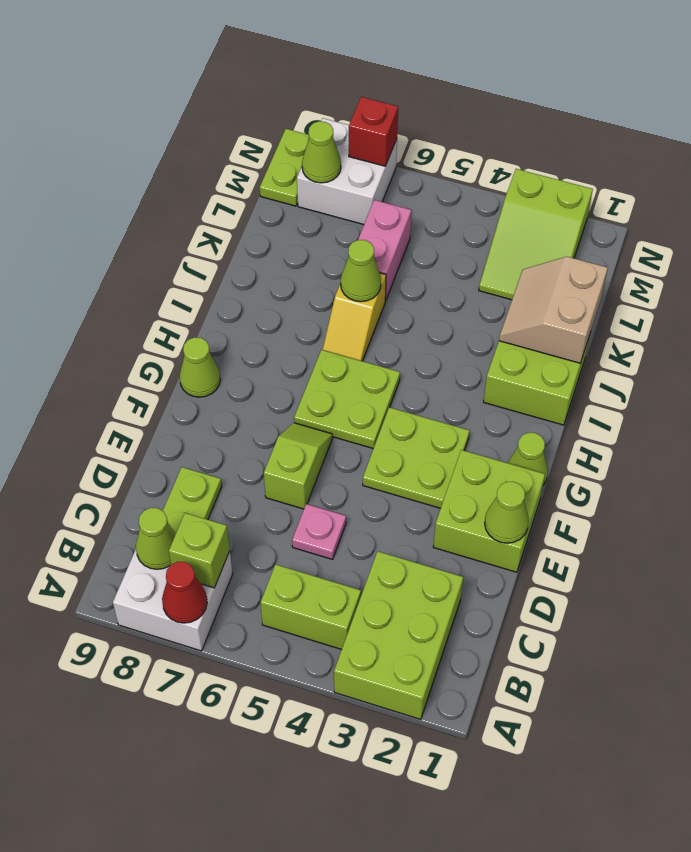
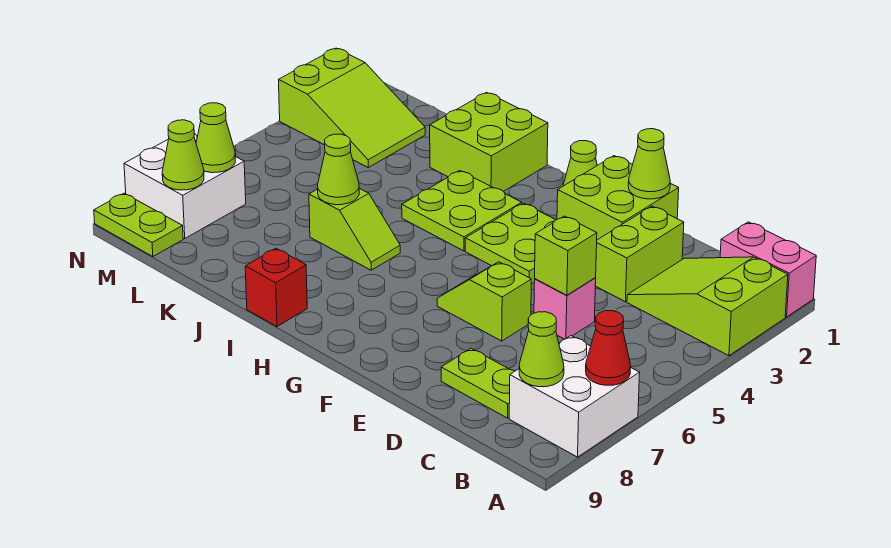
lime brick A2:C3 level 1 -> lime slope A2:C3 level 1 top A
lime brick B4:B5 level 1 -> lime brick D2:D3 level 1
lime brick B7 level 2 -> lime brick D5 level 2
pink plate D5 level 1 -> pink brick D5 level 1
lime plate G5:H6 level 1 -> lime plate H3:I4 level 1
lime cone G9 level 1 -> lime cone M7 level 2
yellow slope I6:J6 level 1 top J -> lime slope I6:J6 level 1 top J
tan slope J1:K2 level 2 top 1 -> none
pink brick K6:L6 level 1 -> pink brick A1:B1 level 1
red brick N7 level 2 -> red brick I9 level 1

